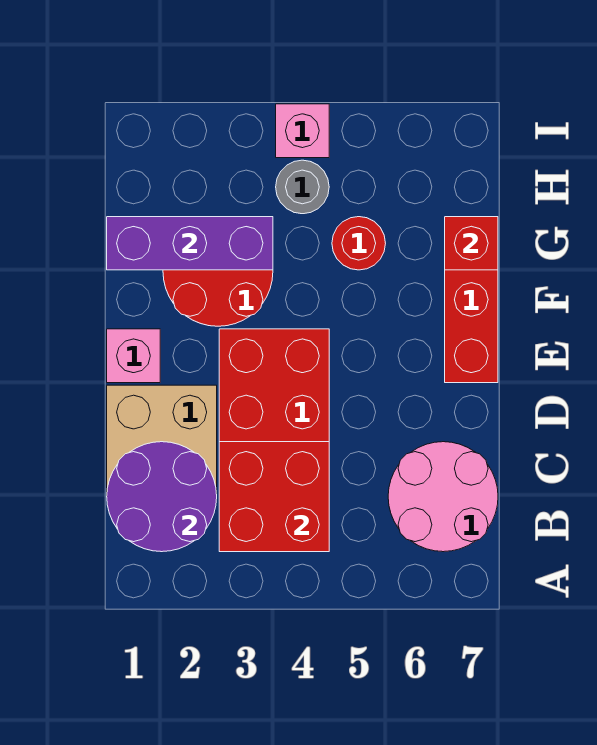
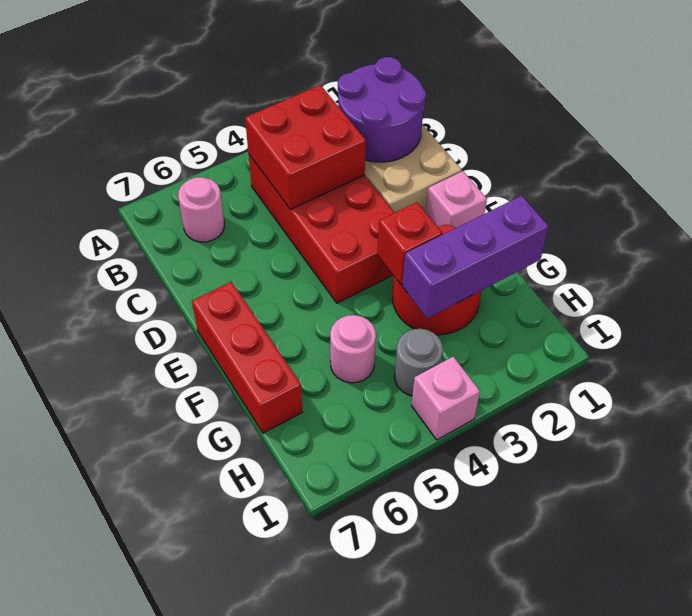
pink round brick B6:C7 level 1 -> pink round brick B6 level 1
red round brick G5 level 1 -> pink round brick G5 level 1
red brick G7 level 2 -> red brick F3 level 2

